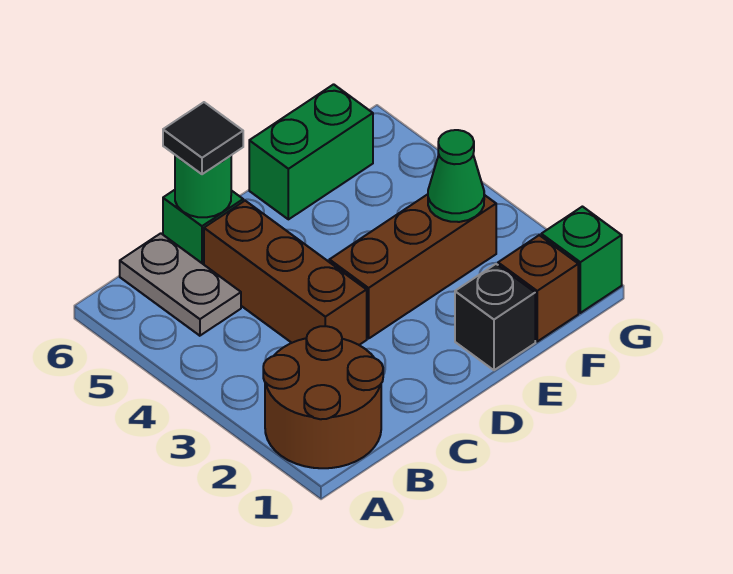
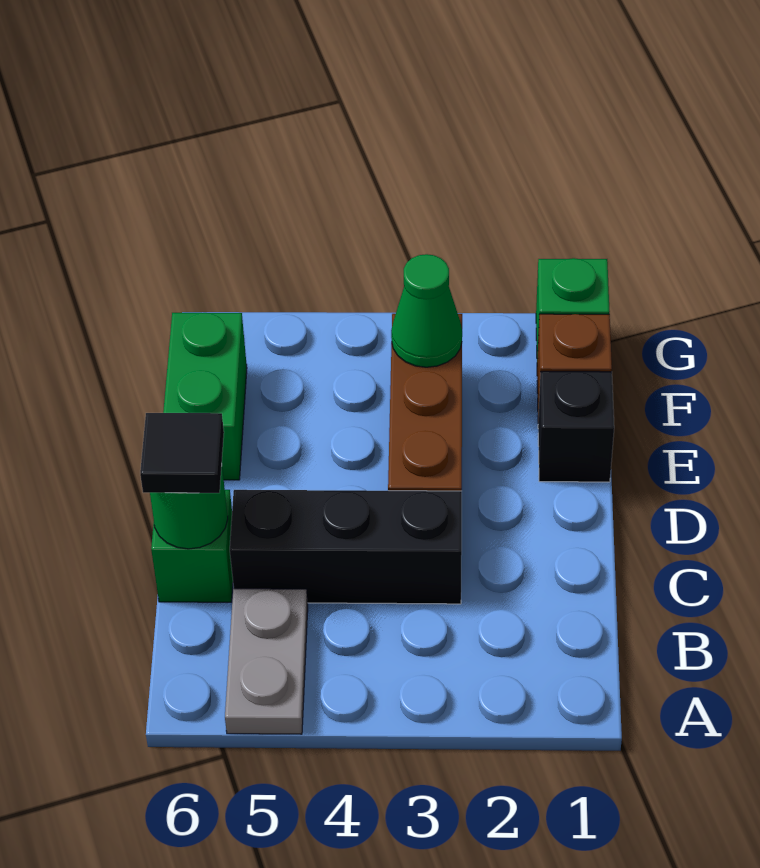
brown round brick A1:B2 level 1 -> none
grey plate B5:B6 level 1 -> grey plate A5:B5 level 1
brown brick C3:C5 level 1 -> black brick C3:C5 level 1

